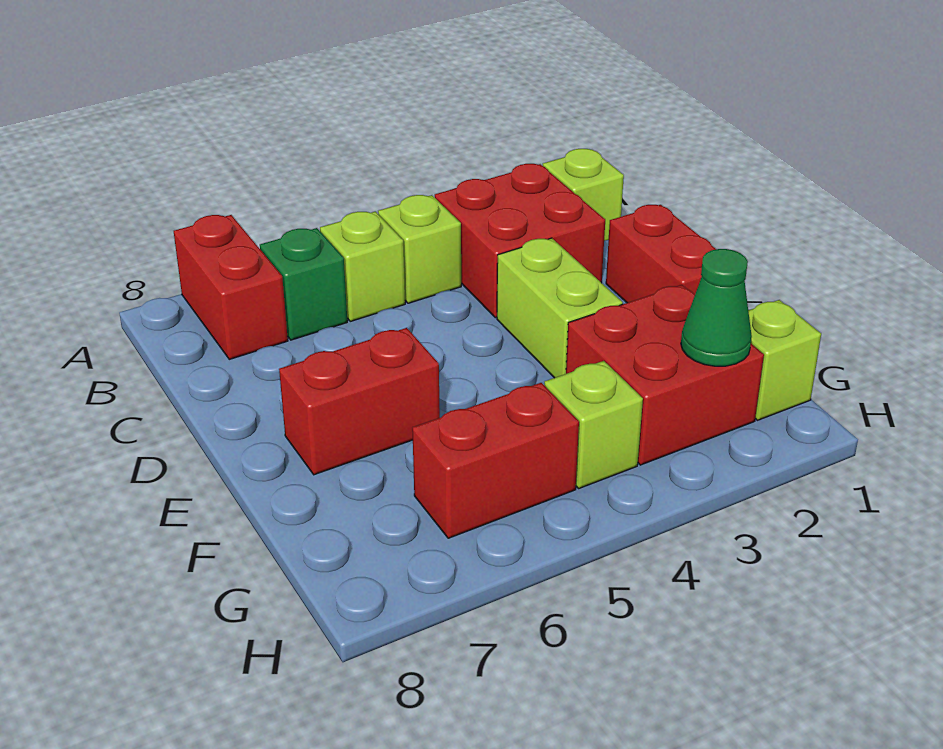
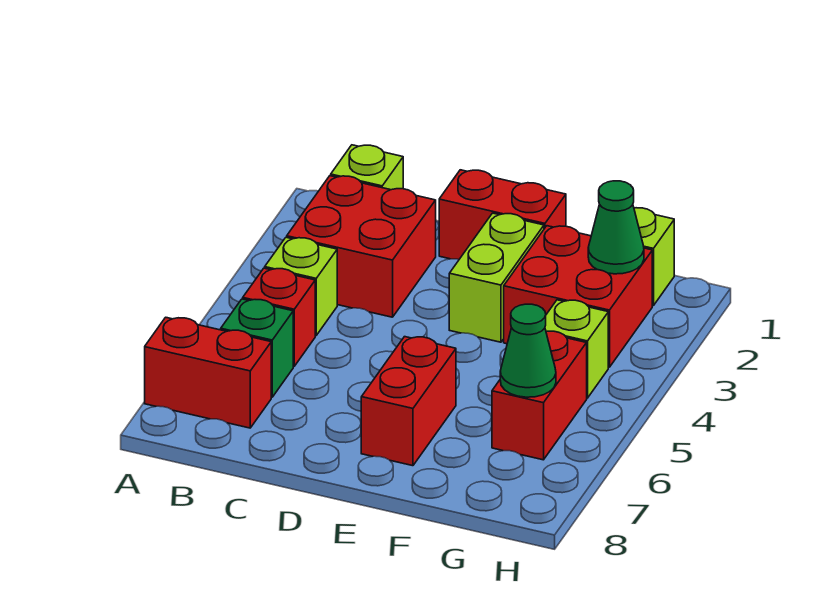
lime brick B5 level 1 -> red brick B5 level 1
lime brick D3:E3 level 1 -> lime brick E2:E3 level 1
none -> green cone G6 level 2

